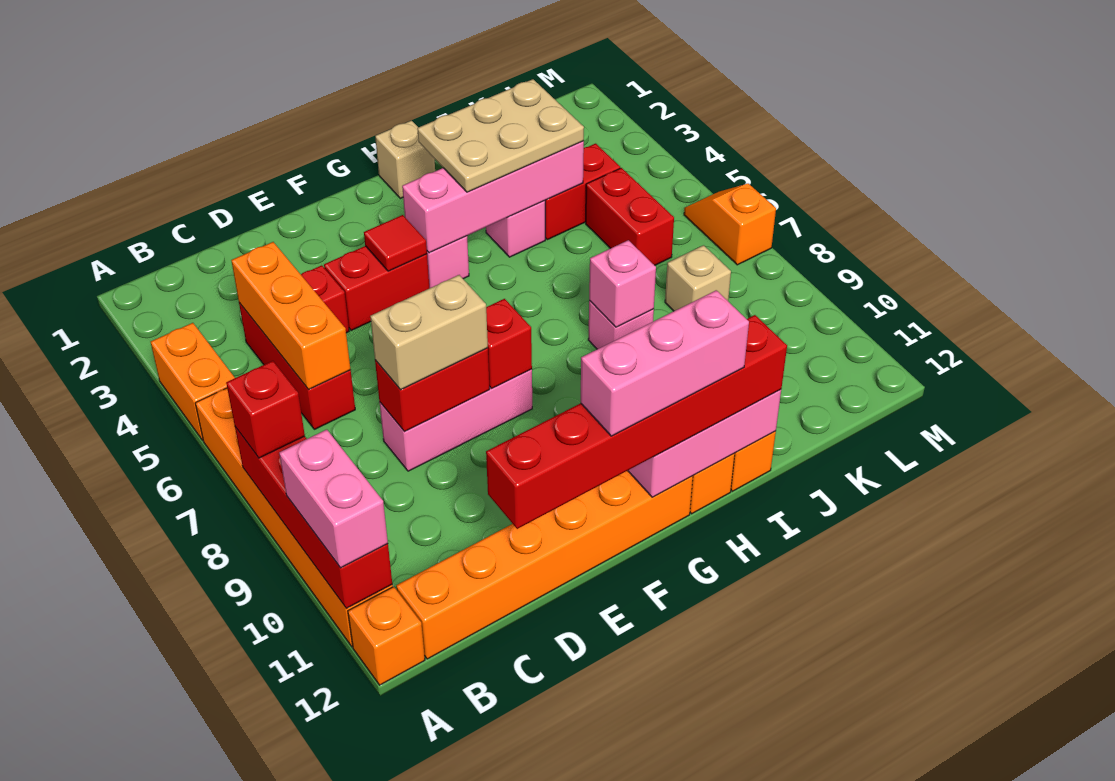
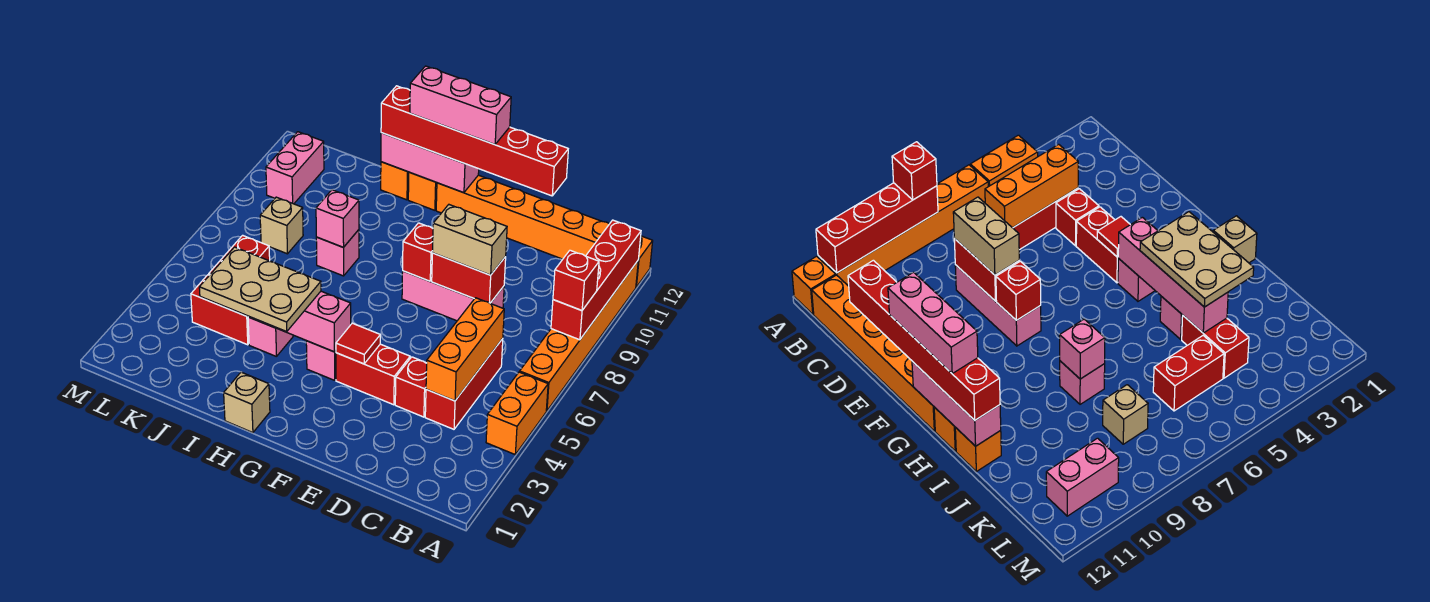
pink brick A10:A11 level 3 -> pink brick L10:L11 level 1
orange slope M6:M7 level 1 top 7 -> none

